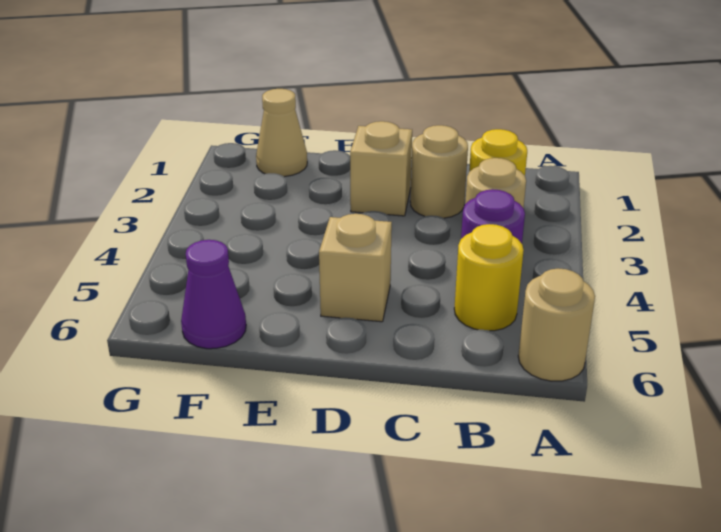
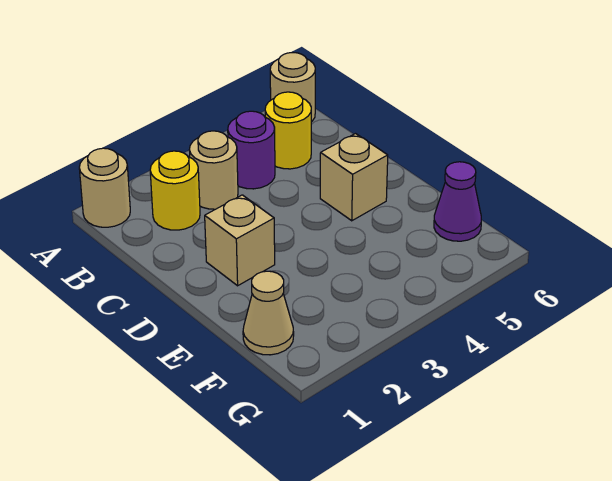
tan round brick C2 level 1 -> tan round brick A1 level 1

